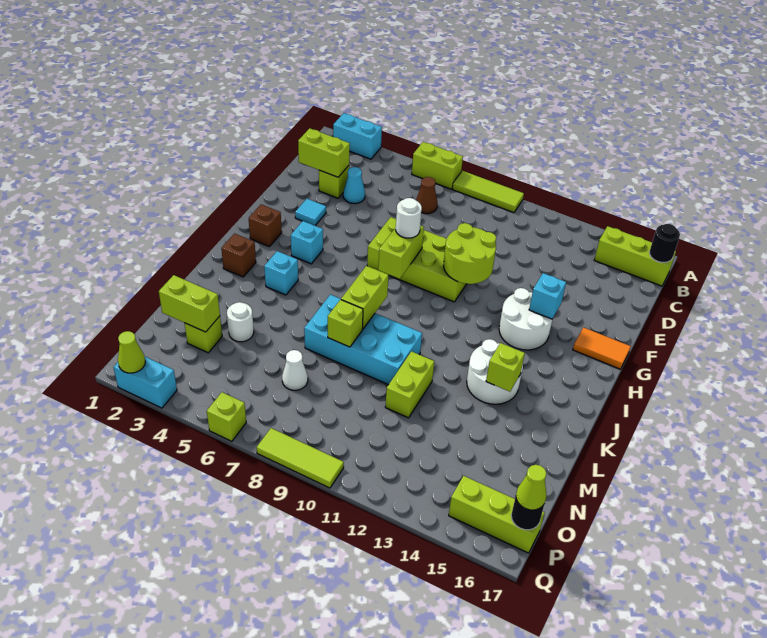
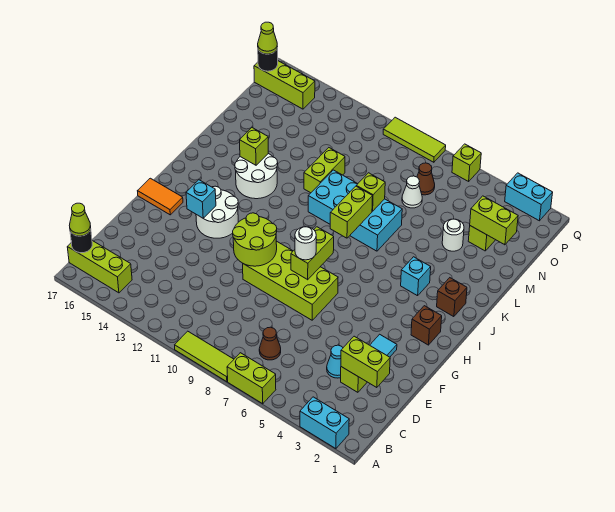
cyan brick H4 level 1 -> none
none -> brown cone O7 level 1
lime cone Q2 level 2 -> lime cone B17 level 3

